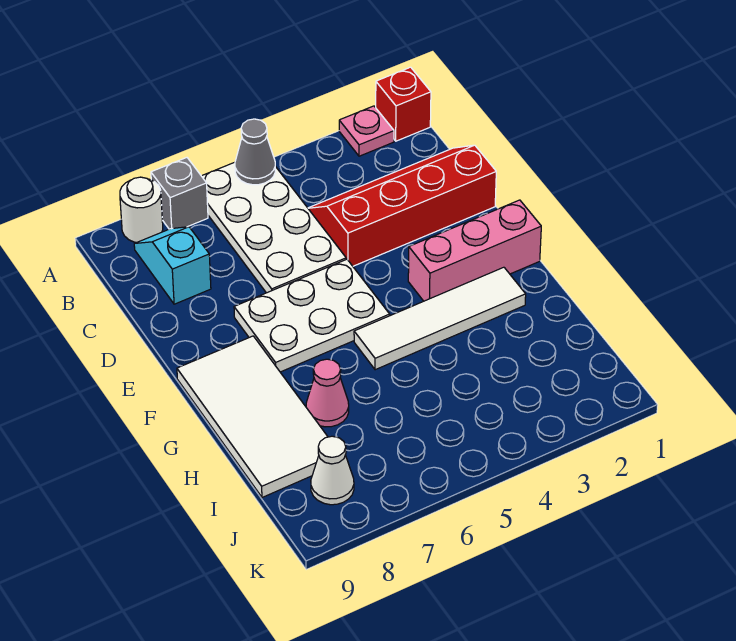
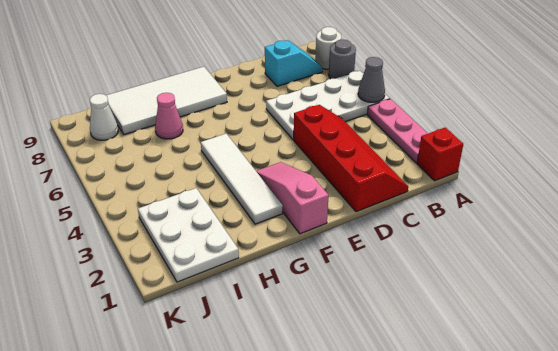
pink plate A2 level 1 -> pink plate A2:A4 level 1
grey brick A7 level 1 -> grey round brick A7 level 1
white plate E5:F7 level 1 -> white plate I1:J3 level 1
pink brick F1:F3 level 1 -> pink slope F1:F3 level 1 top 1

